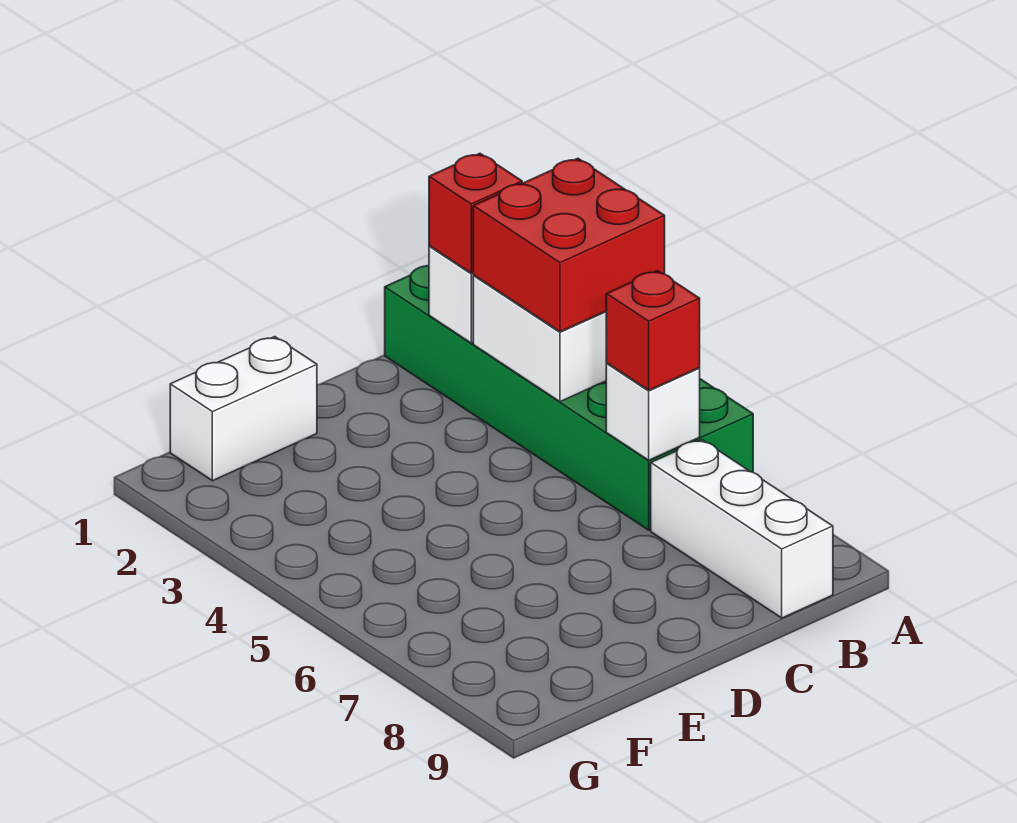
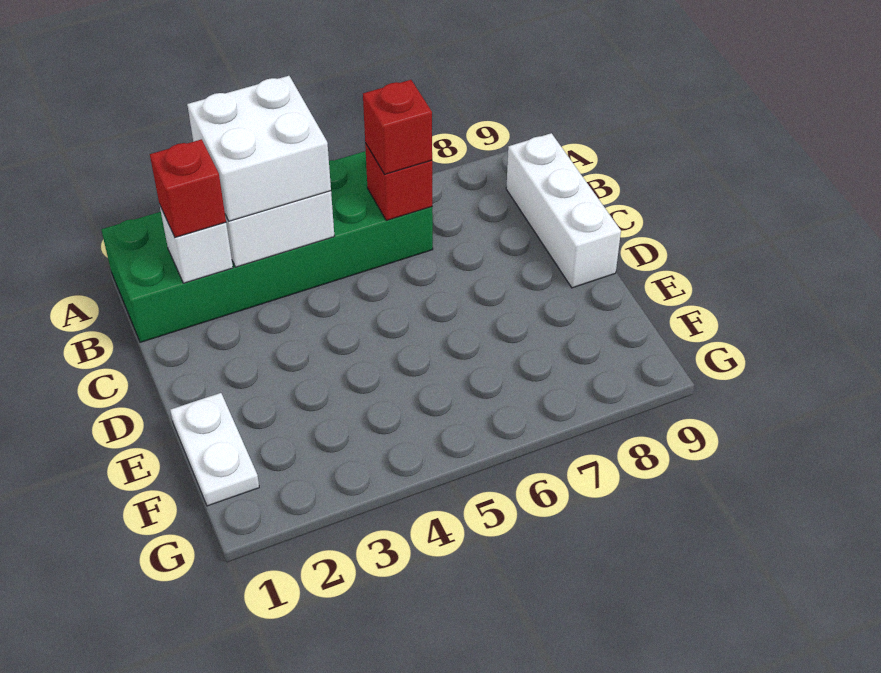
red brick A3:B4 level 3 -> white brick A3:B4 level 3
white brick B6 level 2 -> red brick B6 level 2
white brick B7:B9 level 1 -> white brick B9:D9 level 1
white brick E1:F1 level 1 -> white plate E1:F1 level 1

